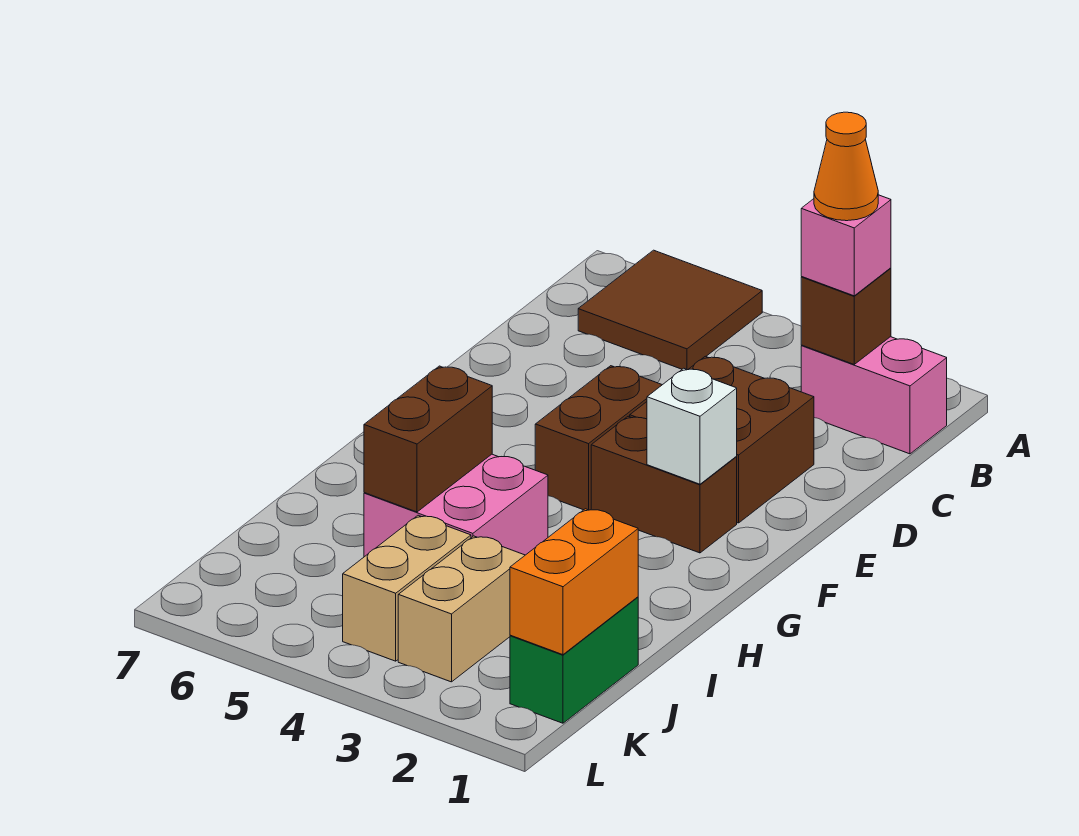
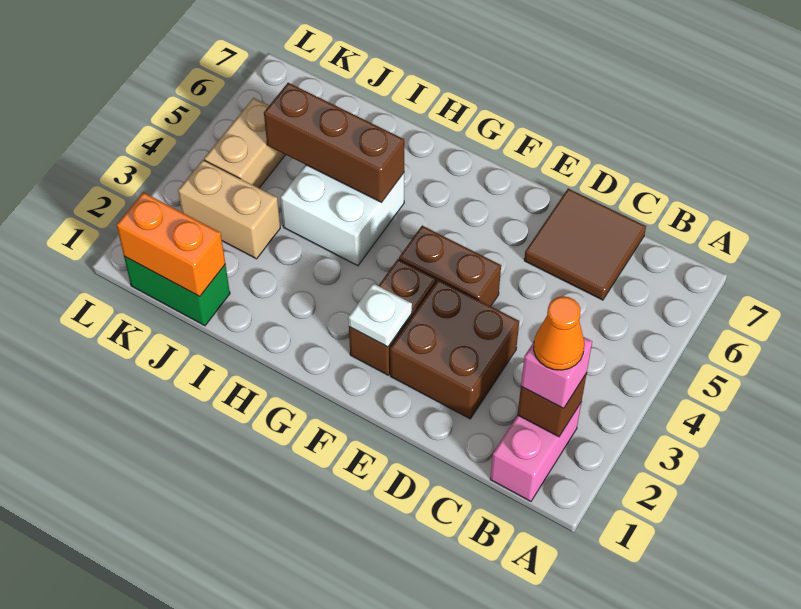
brown tile A5:B6 level 1 -> brown tile C6:D7 level 1
white brick F2 level 2 -> white plate F2 level 2
pink brick H4:I5 level 1 -> white brick H4:I5 level 1
brown brick H5:I5 level 2 -> brown brick H5:J5 level 2
tan brick J4:K4 level 1 -> tan brick K4:K5 level 1

